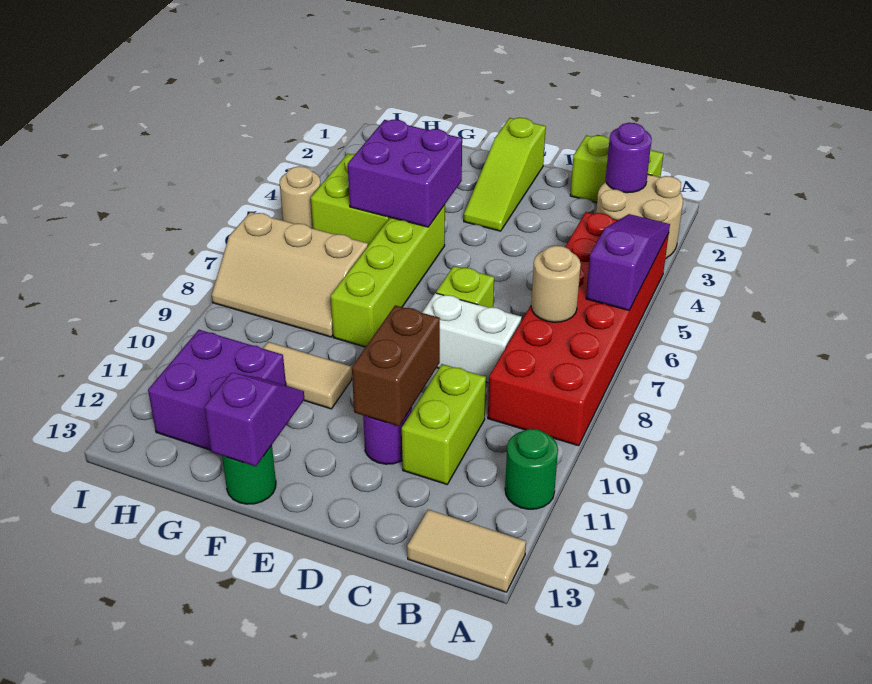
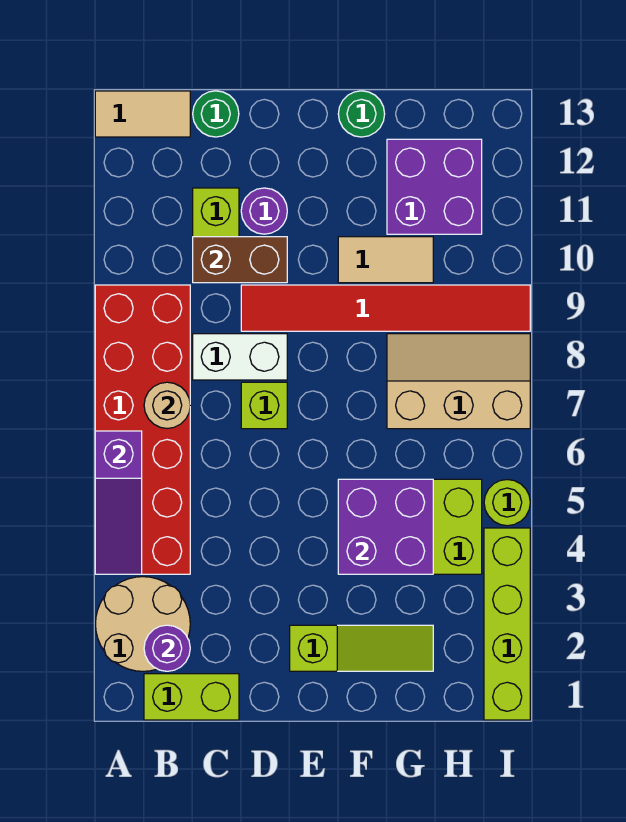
green round brick A11 level 1 -> green round brick C13 level 1
none -> red tile D9:I9 level 1
brown brick D10:D11 level 2 -> brown brick C10:D10 level 2
lime slope E1:E3 level 1 top 1 -> lime slope E2:G2 level 1 top E
lime brick F5:F8 level 1 -> lime brick I1:I4 level 1
purple slope F12:F13 level 2 top 13 -> none
tan round brick I5 level 1 -> lime round brick I5 level 1

